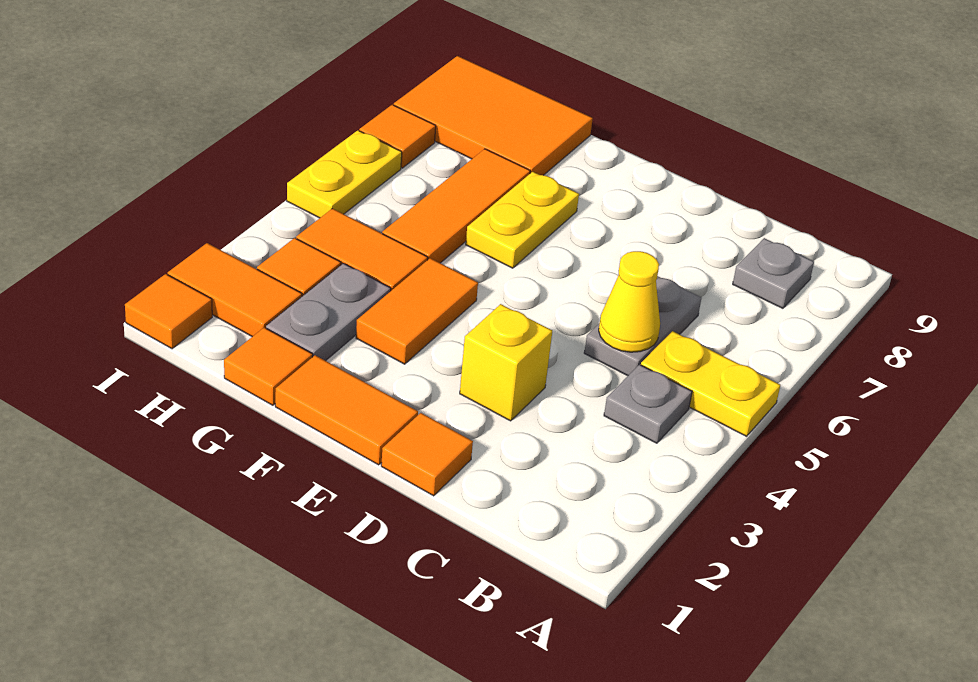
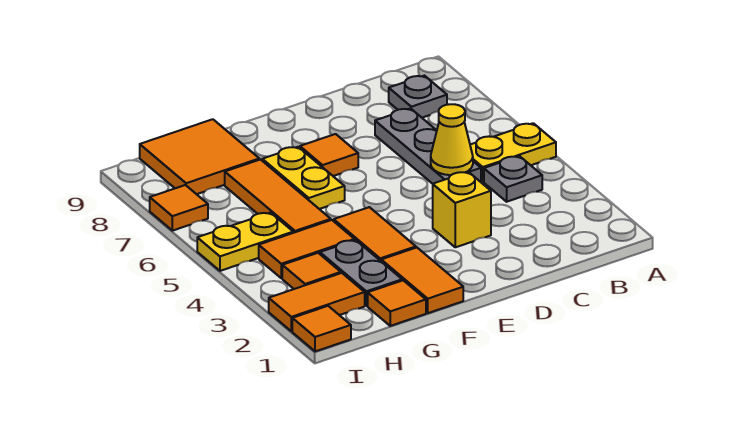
grey plate C5:C6 level 1 -> grey plate C5:C7 level 1
orange tile D1 level 1 -> orange tile E7 level 1
orange tile E1:F1 level 1 -> orange tile F1:F2 level 1
orange tile G8:I9 level 1 -> orange tile G8:H9 level 1
yellow plate I5:I6 level 1 -> yellow plate H5:I5 level 1

